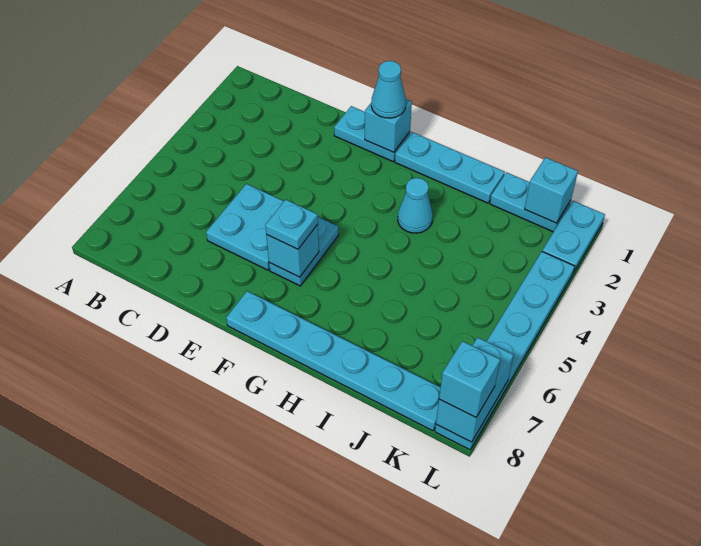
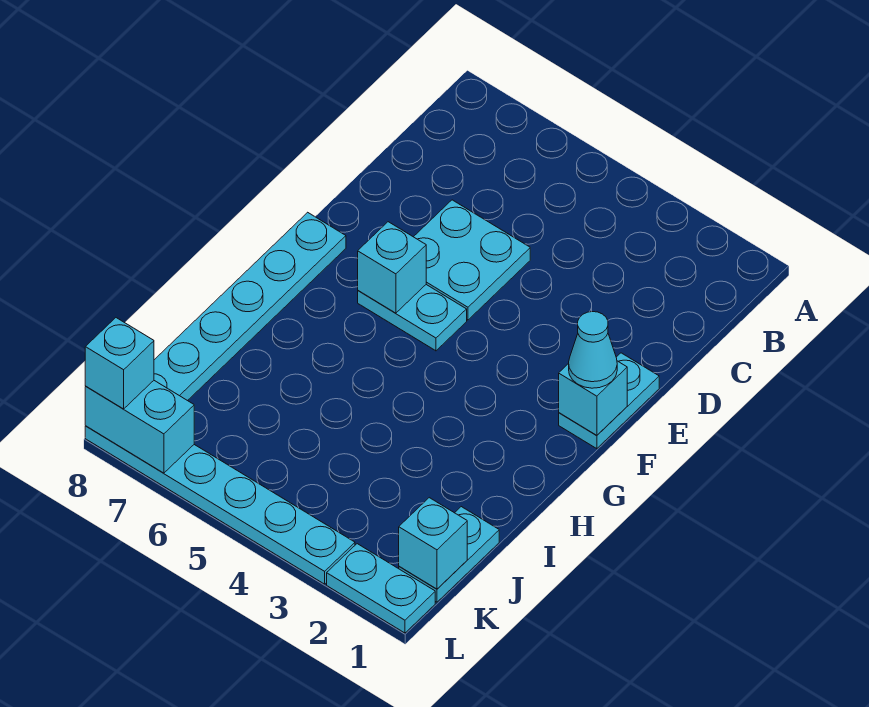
cyan plate F6 level 3 -> none
cyan plate G1:I1 level 1 -> none
cyan cone H3 level 1 -> none

